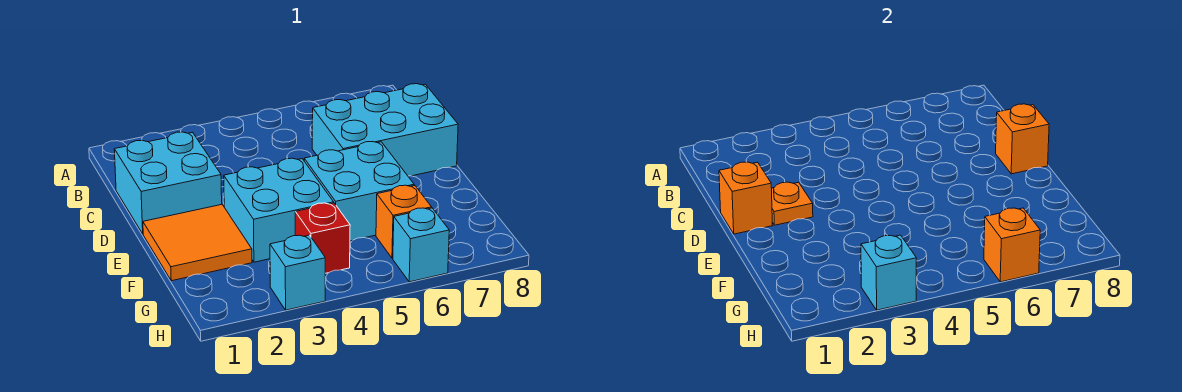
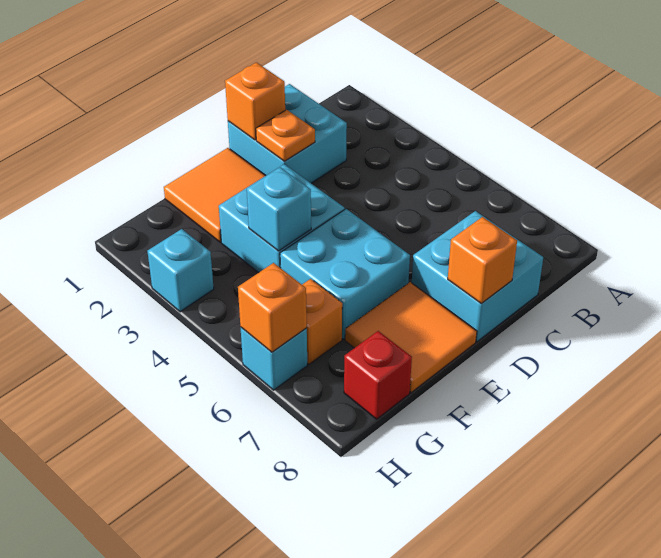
cyan brick C6:D8 level 1 -> cyan brick C7:D8 level 1
none -> orange tile E7:F8 level 1
red brick G4 level 1 -> red brick G8 level 1
cyan brick H3 level 2 -> cyan brick F4 level 2

